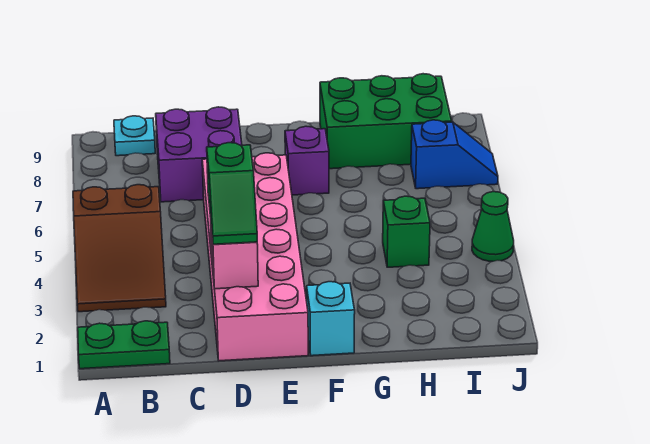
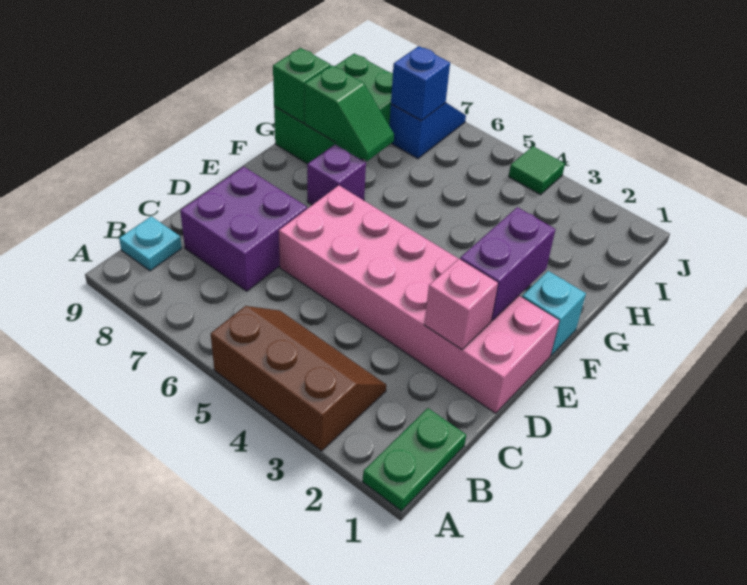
brown slope A3:B5 level 1 top 5 -> brown slope A3:B5 level 1 top A
green slope D2:D3 level 3 top 3 -> green slope G7:G8 level 2 top 8
none -> purple brick E2:F2 level 2
green brick H4 level 1 -> green brick G9 level 2
none -> blue brick I7 level 2
green cone J4 level 1 -> green tile J4 level 1

